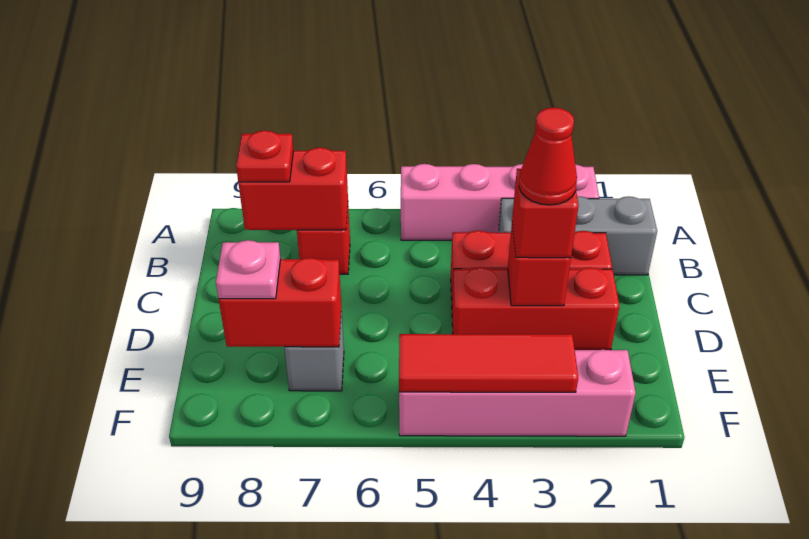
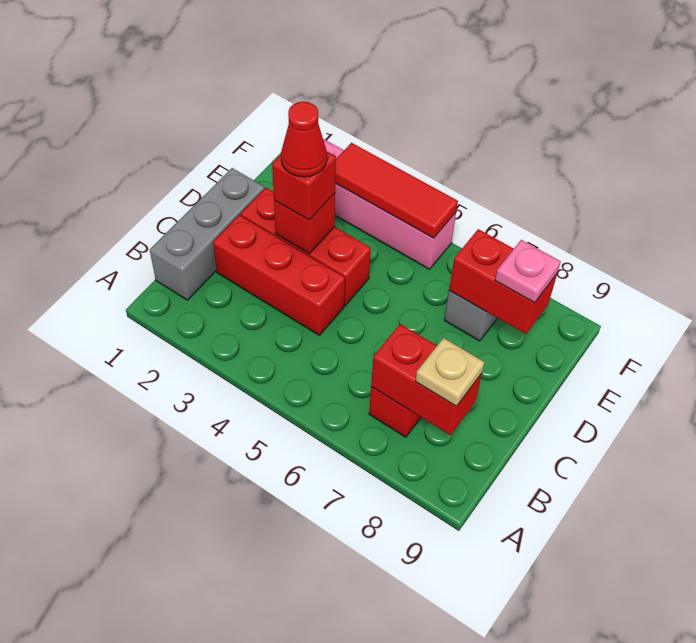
pink brick A2:A5 level 1 -> none
grey brick B1:B3 level 1 -> grey brick B1:D1 level 1
red plate B8 level 3 -> tan plate B8 level 3

